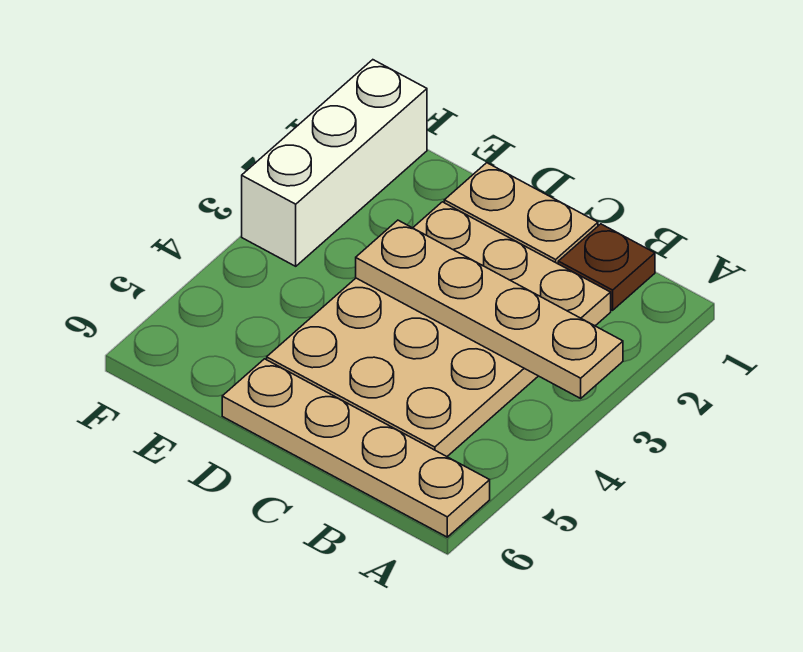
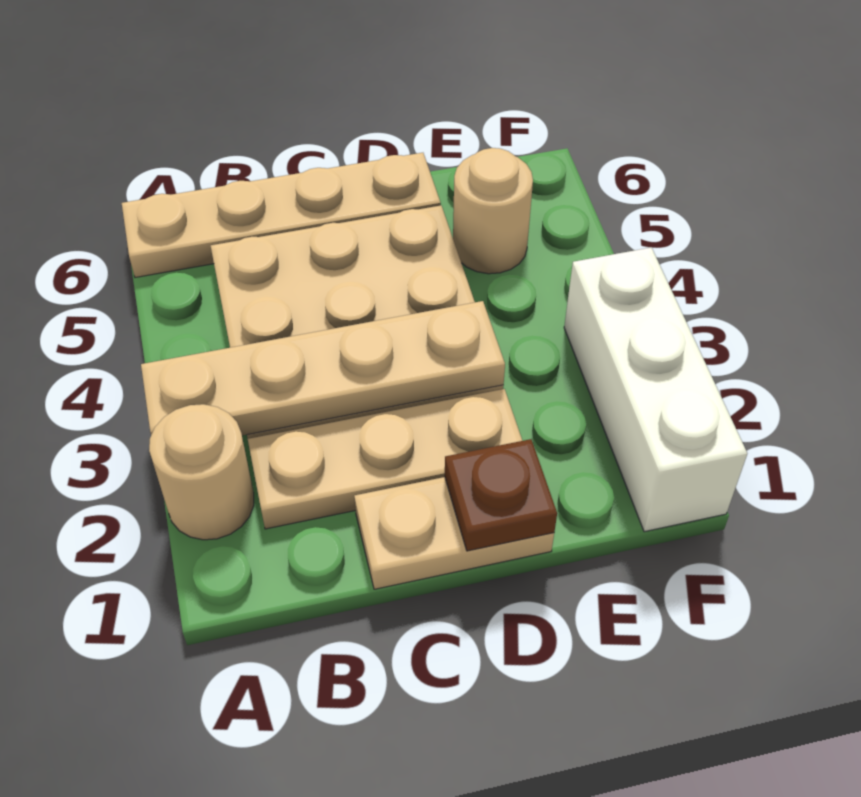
none -> tan round brick A2 level 1
brown plate B1 level 1 -> brown plate D1 level 2
none -> tan round brick E5 level 1

